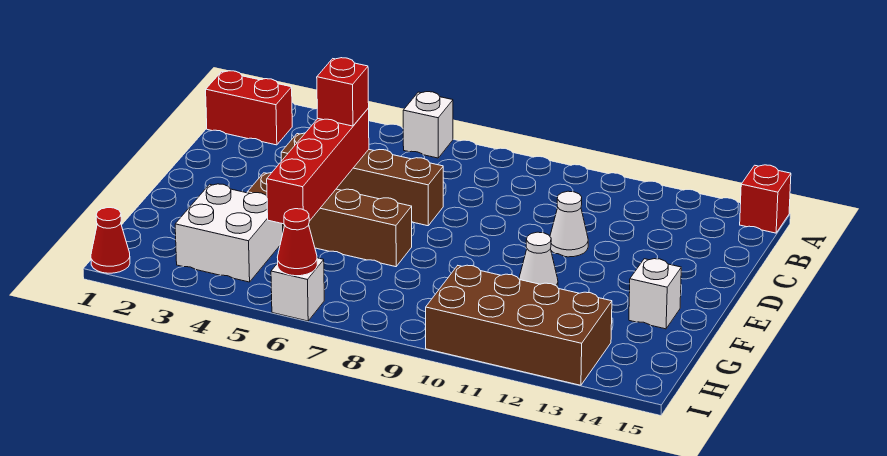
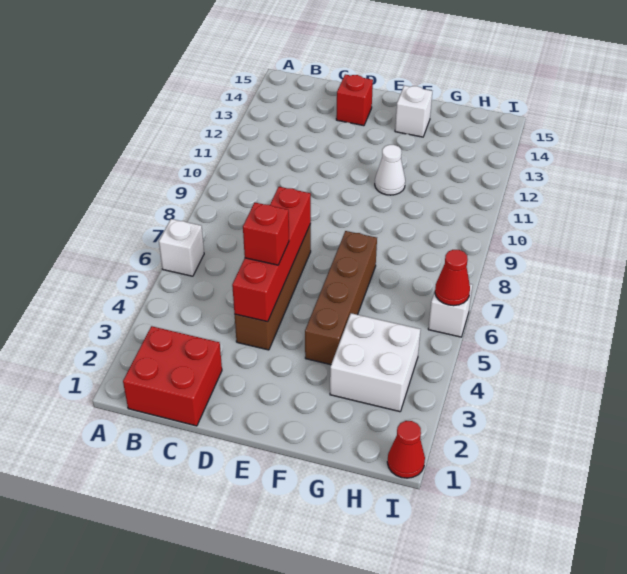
red brick A15 level 1 -> red brick D14 level 1
red brick B1:B2 level 1 -> red brick B1:C2 level 1
red brick D5:G5 level 2 -> red brick D4:D7 level 2
white cone D11 level 1 -> none
brown brick H10:I13 level 1 -> none

